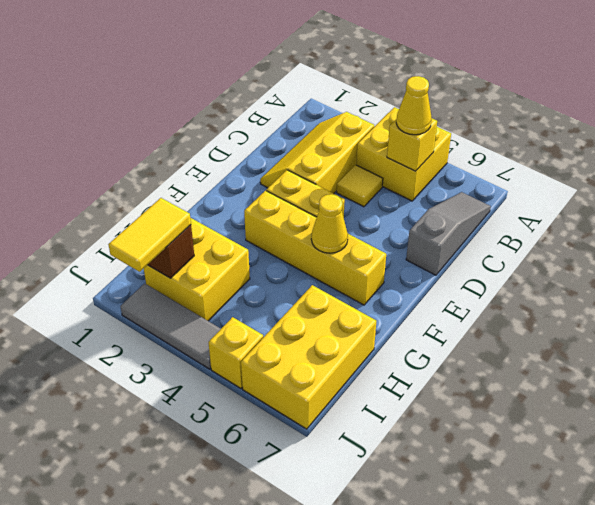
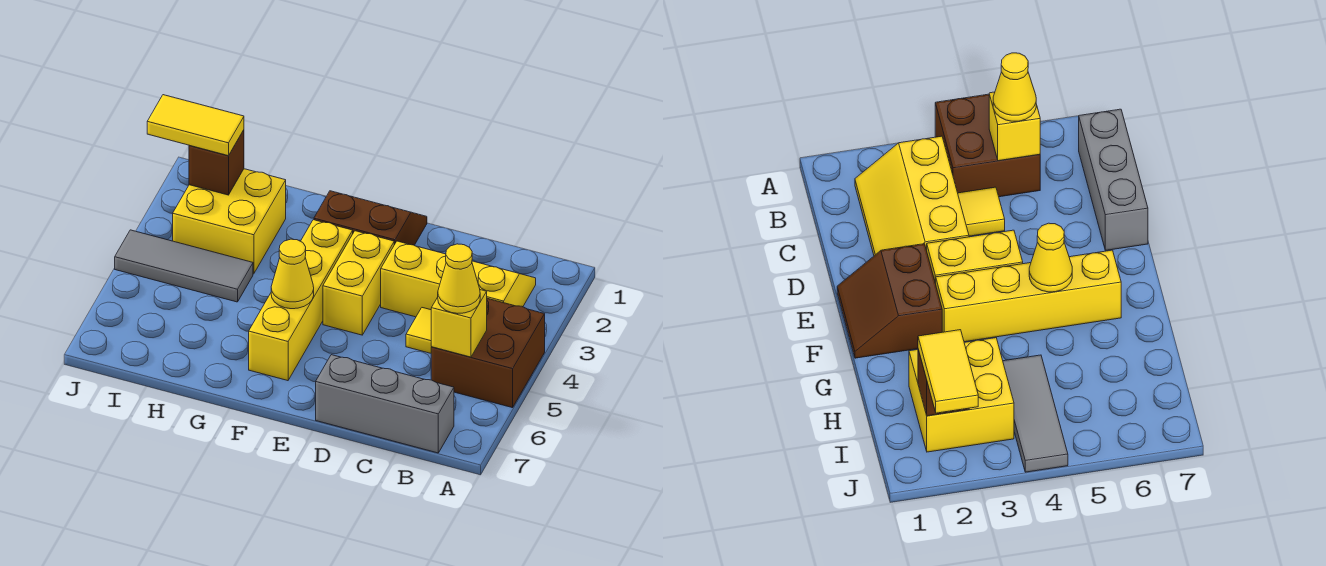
yellow brick A4:B5 level 1 -> brown brick A4:B5 level 1
grey slope B7:D7 level 1 top D -> grey brick B7:D7 level 1
none -> brown slope E1:F2 level 1 top 2
yellow brick H6:J7 level 1 -> none
grey tile J2:J4 level 1 -> grey tile H4:J4 level 1
yellow brick J5 level 1 -> none

